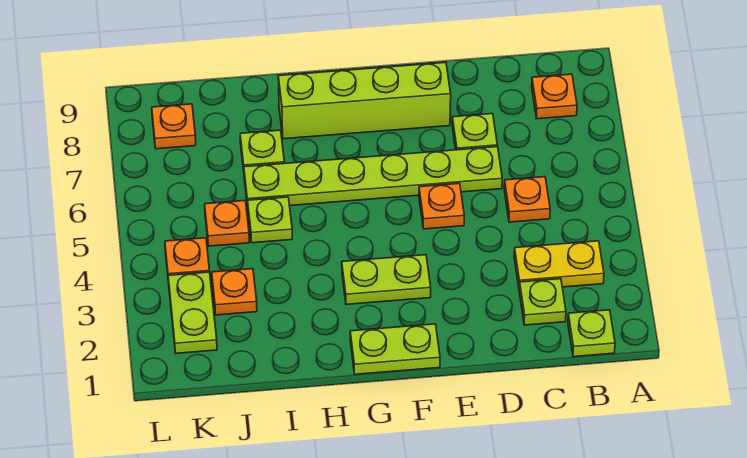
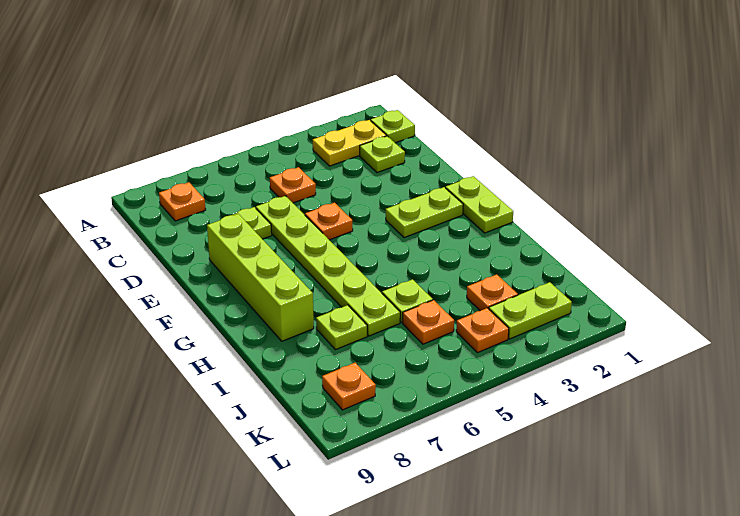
yellow plate B3:C3 level 1 -> yellow plate B2:B3 level 1
lime plate F3:G3 level 1 -> lime plate F2:F3 level 1

